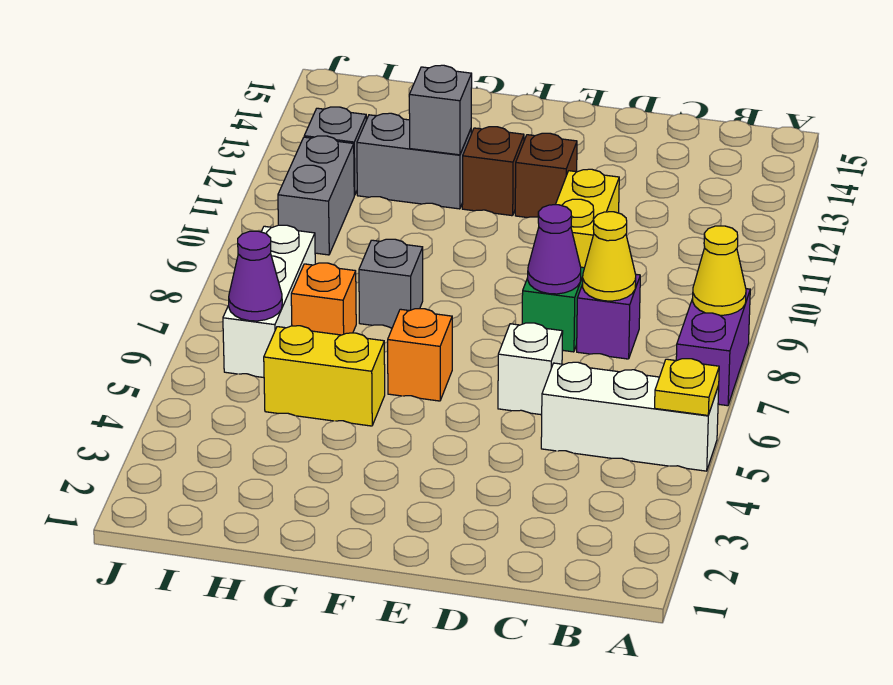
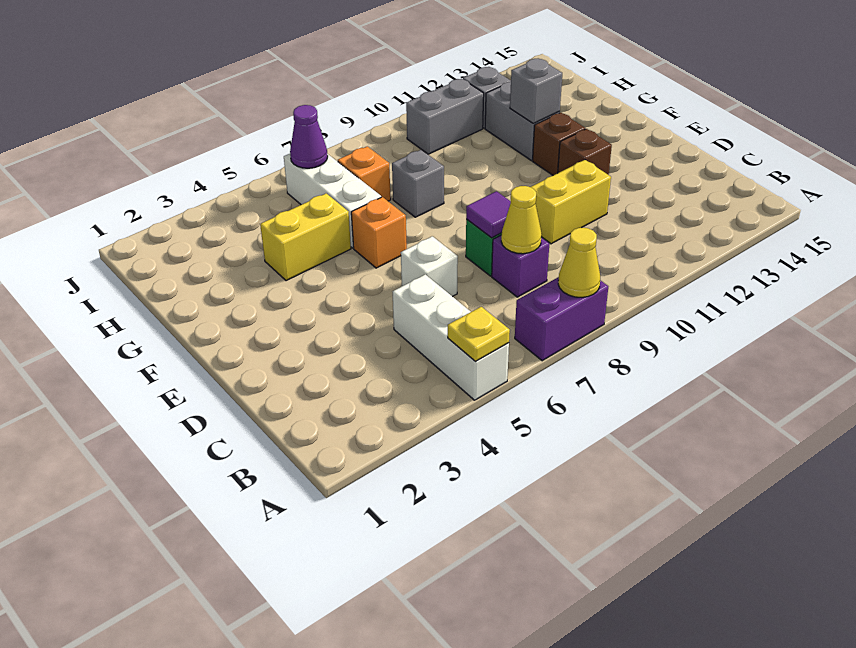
purple cone D8 level 2 -> purple tile D8 level 2
yellow brick G5:H5 level 1 -> yellow brick G4:G5 level 1
white brick I6:I8 level 1 -> white brick G6:I6 level 1

